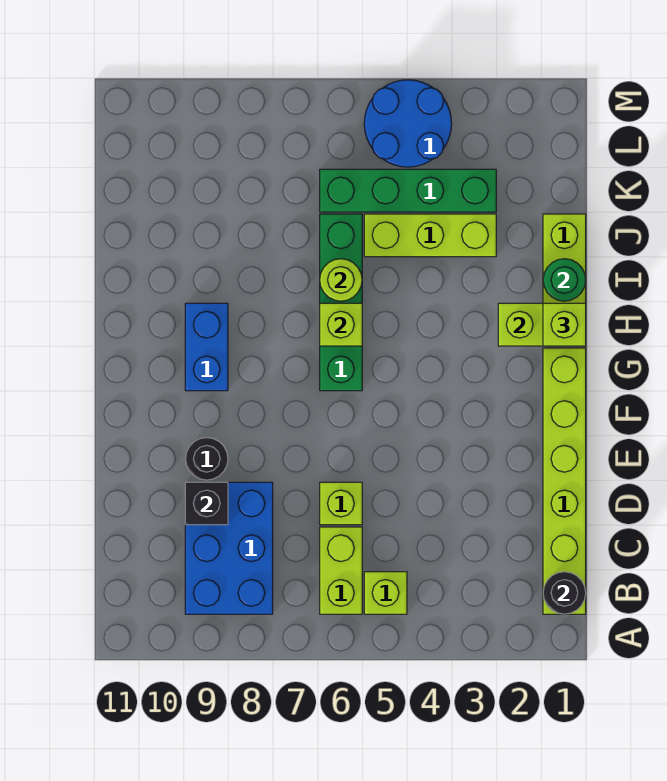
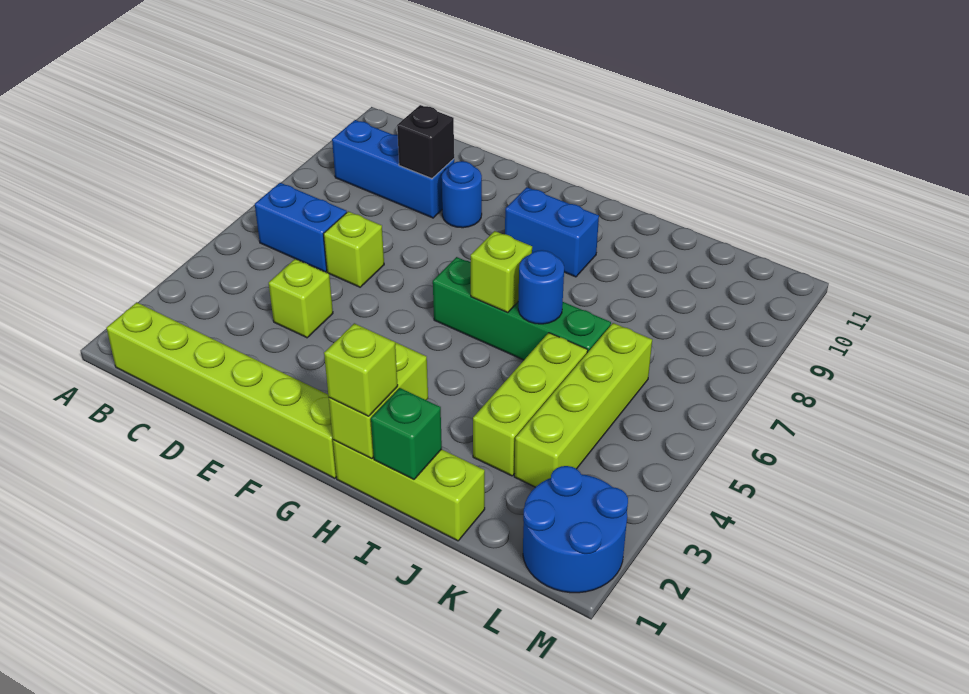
black round brick B1 level 2 -> none
lime brick B5 level 1 -> lime brick D4 level 1
lime brick B6:C6 level 1 -> blue brick B6:C6 level 1
blue brick B8:D9 level 1 -> blue brick B9:D9 level 1
black round brick E9 level 1 -> blue round brick E9 level 1
green round brick I1 level 2 -> green brick I1 level 2
lime round brick I6 level 2 -> blue round brick I6 level 2
green brick K3:K6 level 1 -> lime brick K3:K6 level 1
blue round brick L4:M5 level 1 -> blue round brick L1:M2 level 1

